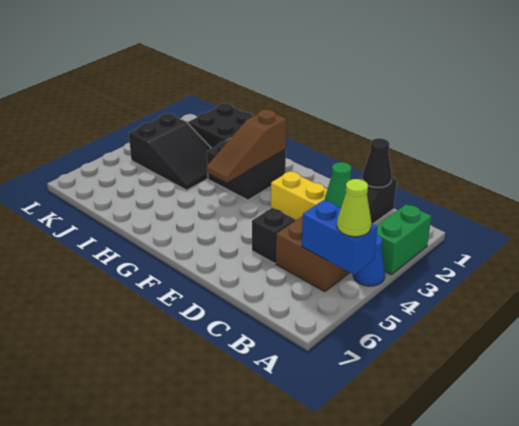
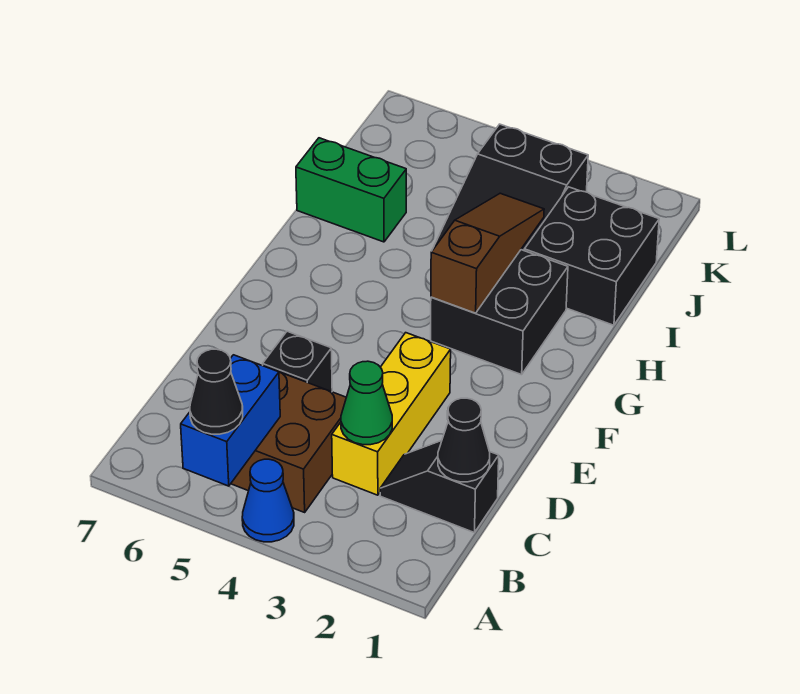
green brick A2:A3 level 1 -> green brick I6:I7 level 1
lime cone A5 level 3 -> black cone A5 level 3
brown slope G2:G4 level 2 top 2 -> brown slope G3:I3 level 2 top G

